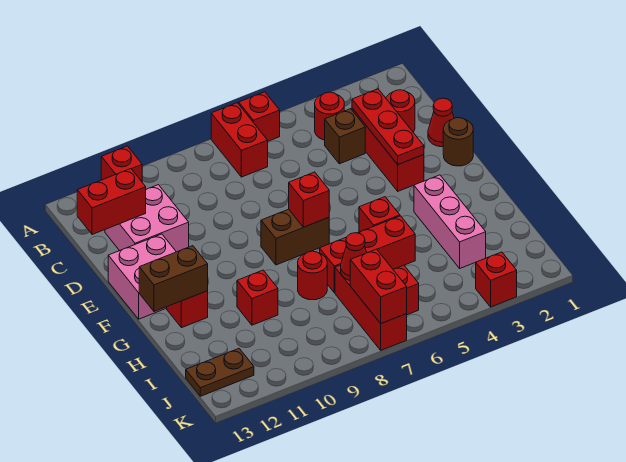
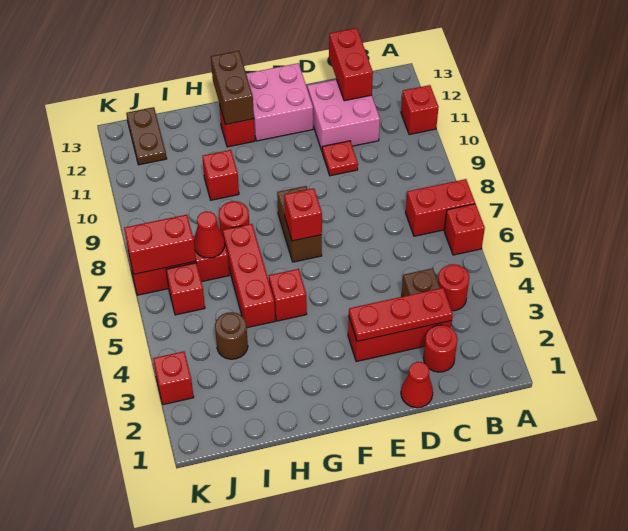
none -> red plate D10 level 1
brown round brick E1 level 1 -> brown round brick I4 level 1
pink brick G3:I3 level 1 -> none

